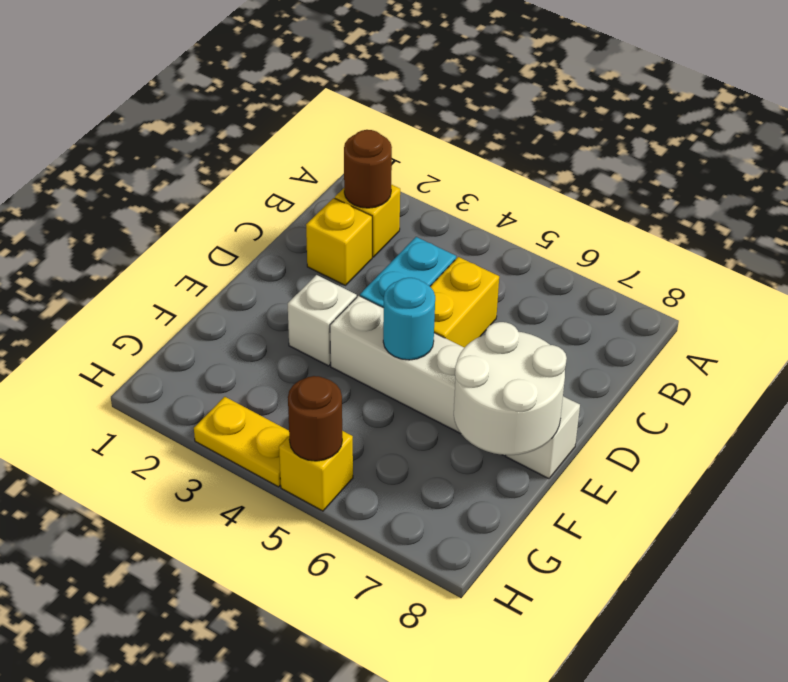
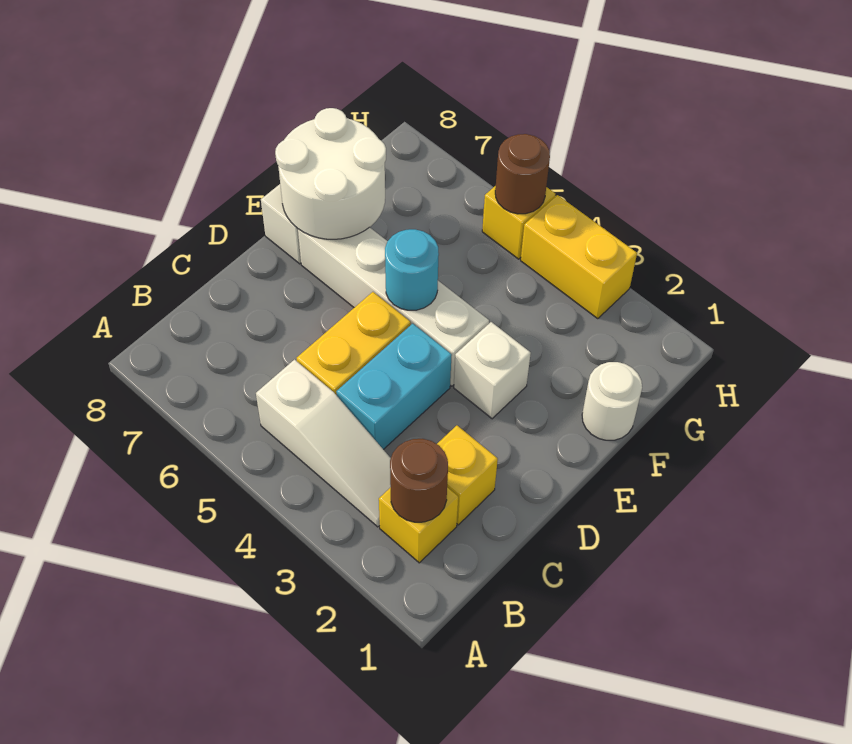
none -> white slope B3:B5 level 1 top 5
none -> white round brick F1 level 1
yellow plate H3:H4 level 1 -> yellow brick H3:H4 level 1

